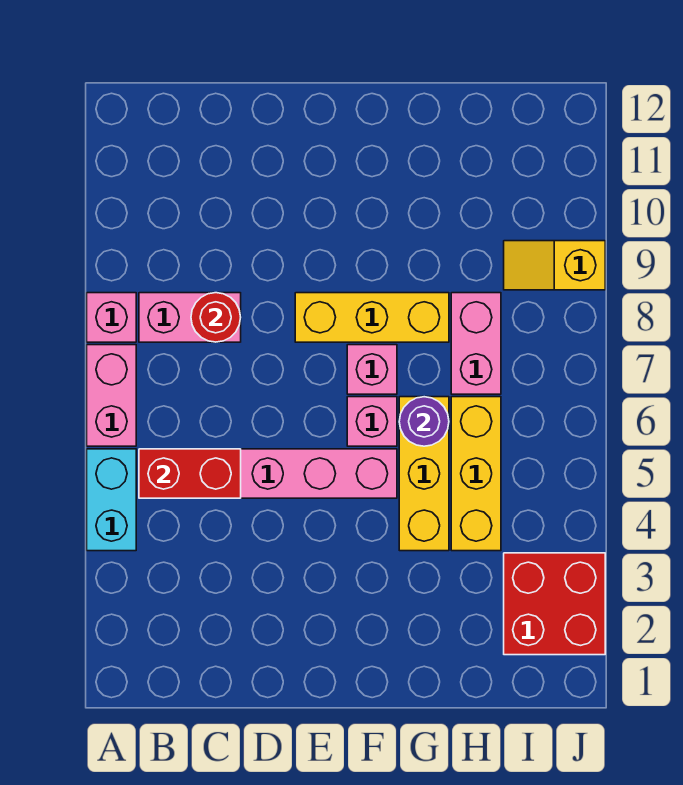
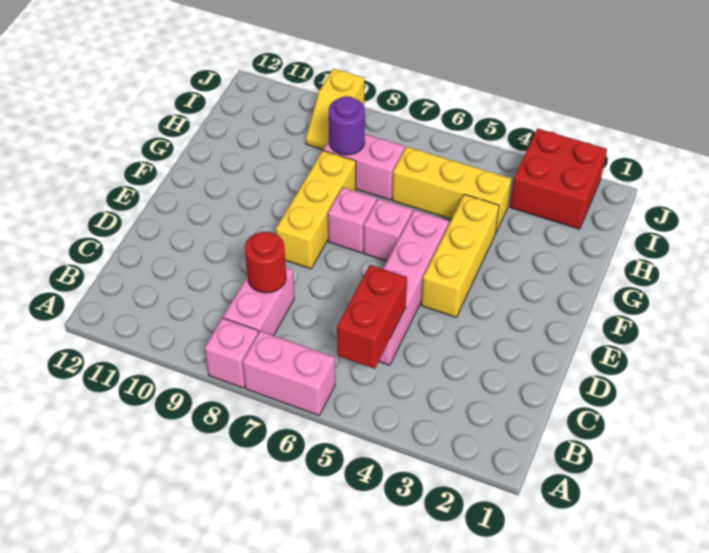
cyan brick A4:A5 level 1 -> none
yellow brick G4:G6 level 1 -> yellow brick E4:G4 level 1
purple round brick G6 level 2 -> purple round brick H8 level 2

